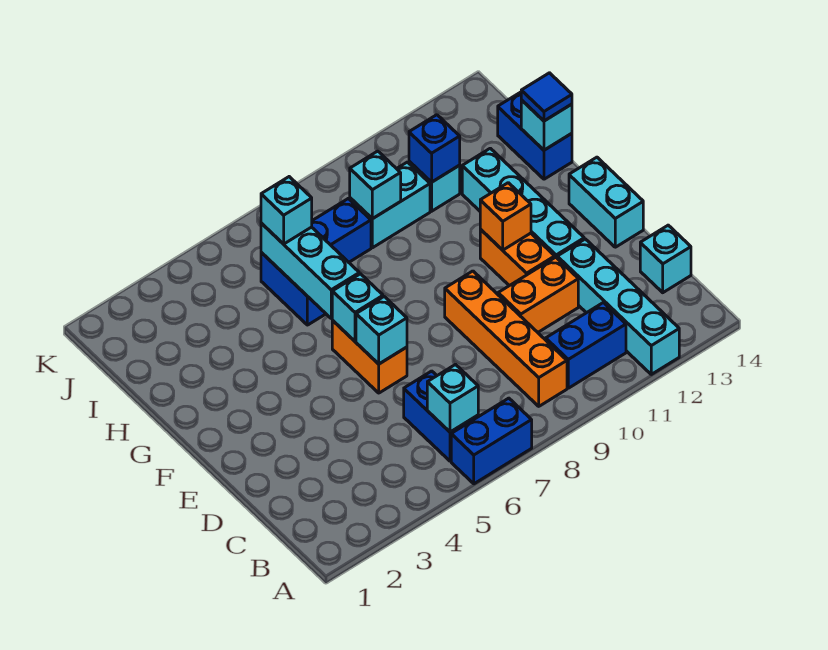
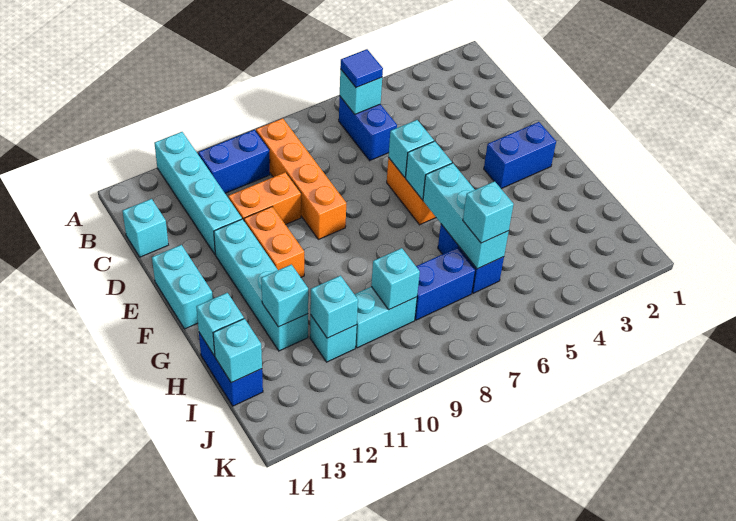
blue brick A6:A7 level 1 -> blue brick F2:F3 level 1
orange brick F11 level 2 -> none
none -> cyan brick H12 level 2
blue tile H14 level 3 -> blue tile B6 level 3
blue brick I11 level 2 -> cyan brick I11 level 2
none -> cyan brick I14 level 2

